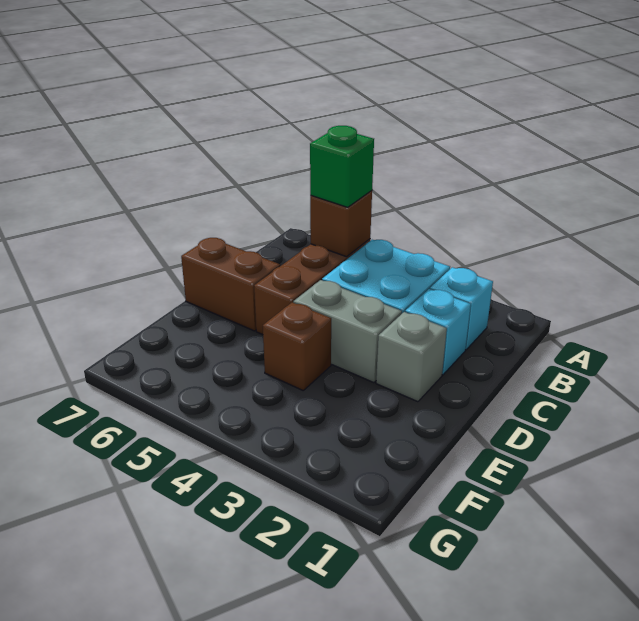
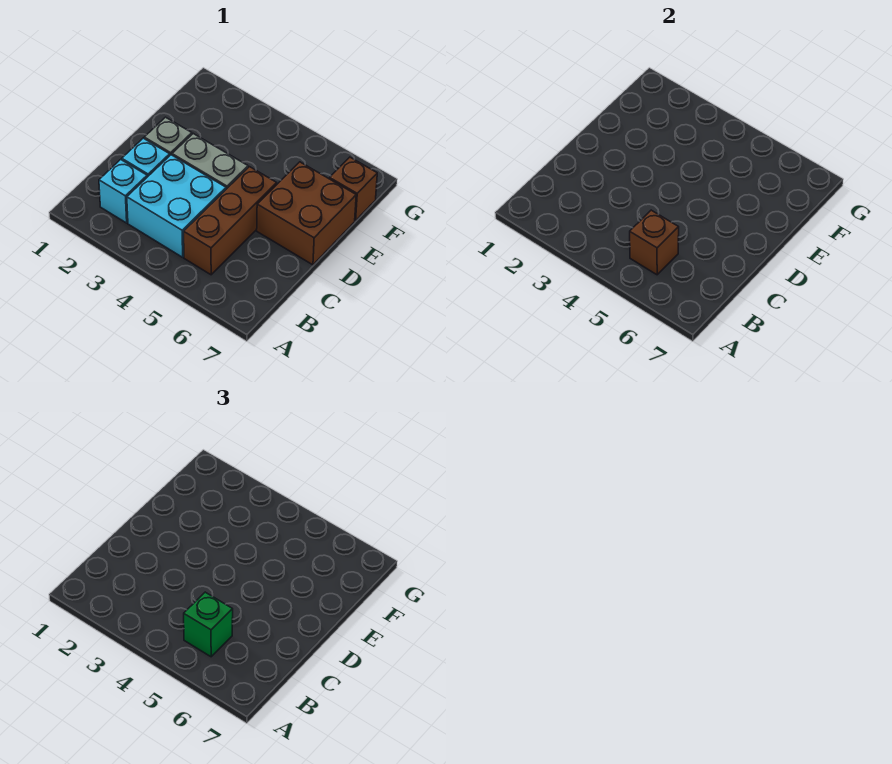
brown brick D6:D7 level 1 -> brown brick D6:E7 level 1
brown brick E4 level 1 -> brown brick F7 level 1

